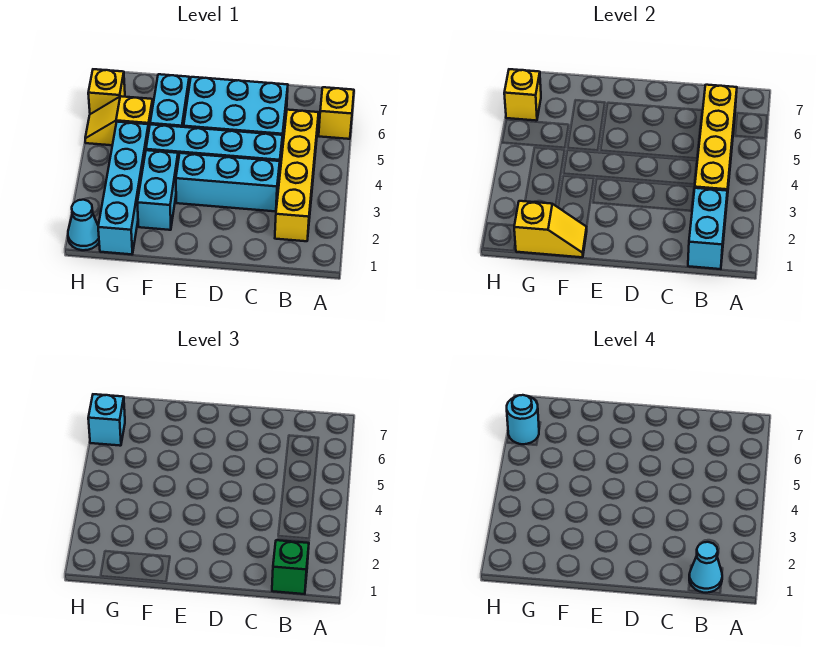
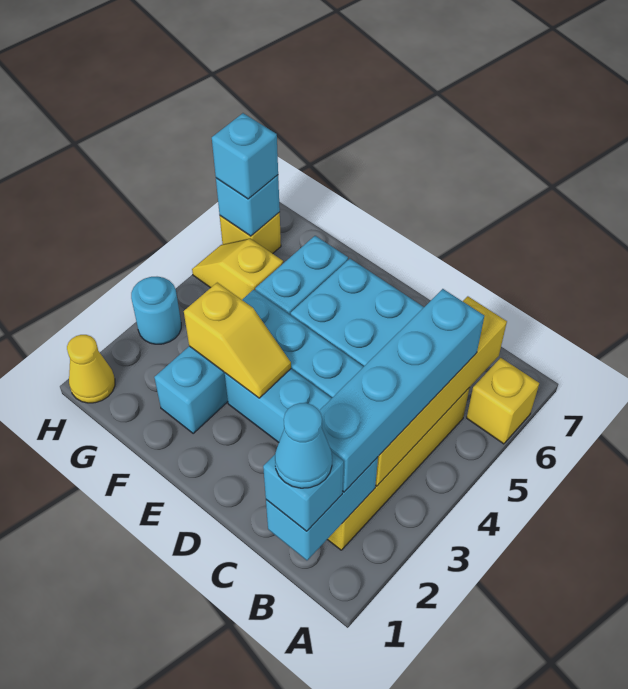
green brick B1 level 3 -> cyan brick B1 level 3
yellow slope F1:G1 level 2 top G -> yellow slope E3:F3 level 2 top F
cyan brick G1:G4 level 1 -> cyan brick B2:B5 level 3
cyan cone H1 level 1 -> yellow cone H1 level 1
yellow brick H6 level 2 -> cyan brick H6 level 2
cyan round brick H6 level 4 -> cyan round brick H3 level 1

